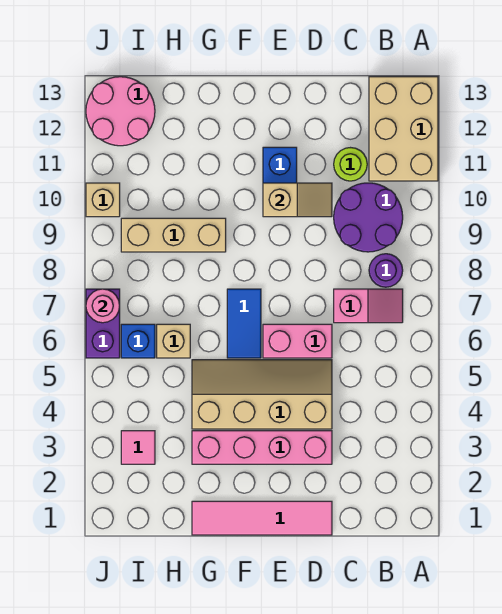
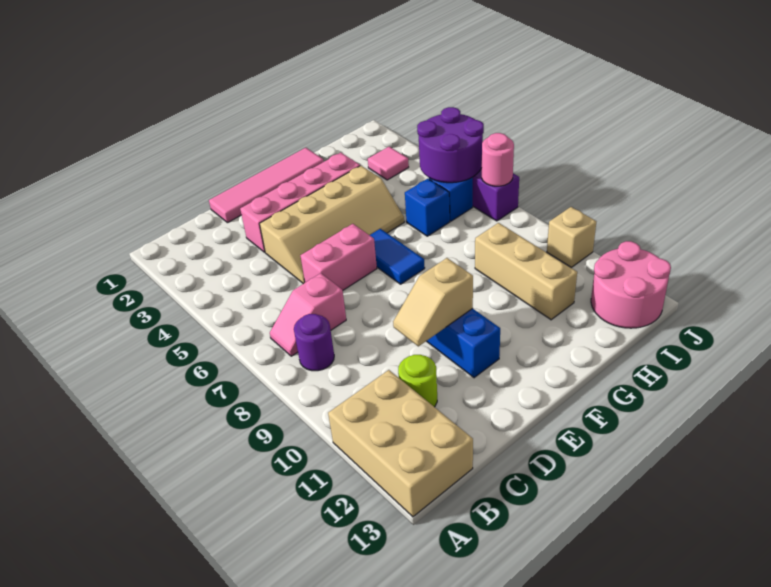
purple round brick B9:C10 level 1 -> purple round brick I5:J6 level 2
tan brick G9:I9 level 1 -> tan brick H9:H11 level 1
tan brick H6 level 1 -> blue brick H6 level 1

